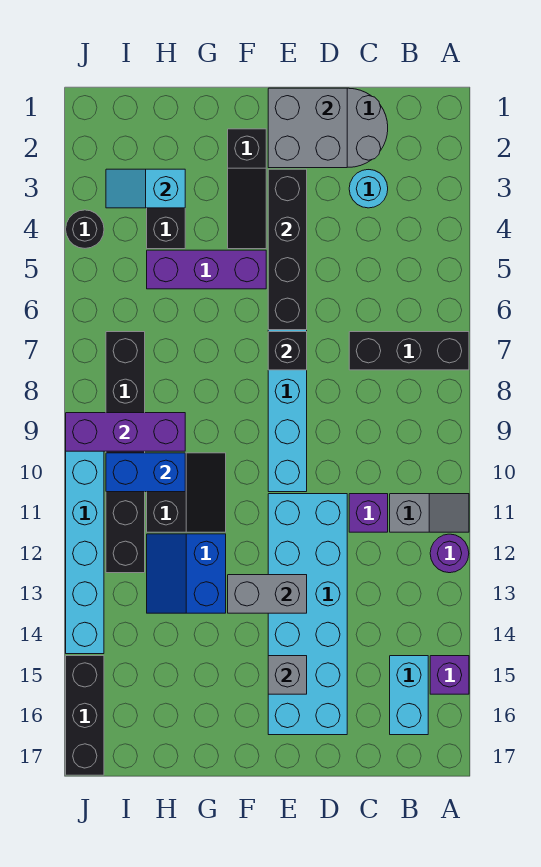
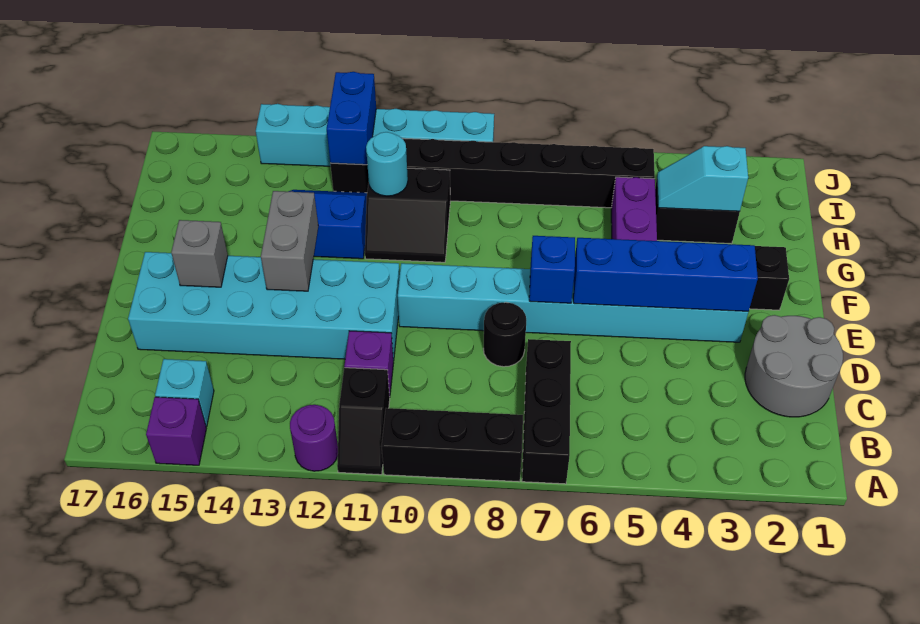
grey slope A11:B11 level 1 top B -> black slope A11:B11 level 1 top B
cyan brick B15:B16 level 1 -> cyan brick B15 level 1
cyan round brick C3 level 1 -> cyan round brick H11 level 2
grey brick D1:E2 level 2 -> none
black brick E3:E6 level 2 -> blue brick E3:E6 level 2
black brick E7 level 2 -> blue brick E7 level 2
cyan slope H3:I3 level 2 top H -> cyan slope H3:H4 level 2 top 3
purple brick H9:J9 level 2 -> none
blue brick H10:I10 level 2 -> blue brick I12:J12 level 2
black brick I7:I12 level 1 -> black brick I5:I12 level 1
black round brick J4 level 1 -> black round brick D8 level 1
black brick J15:J17 level 1 -> black brick A8:A10 level 1

